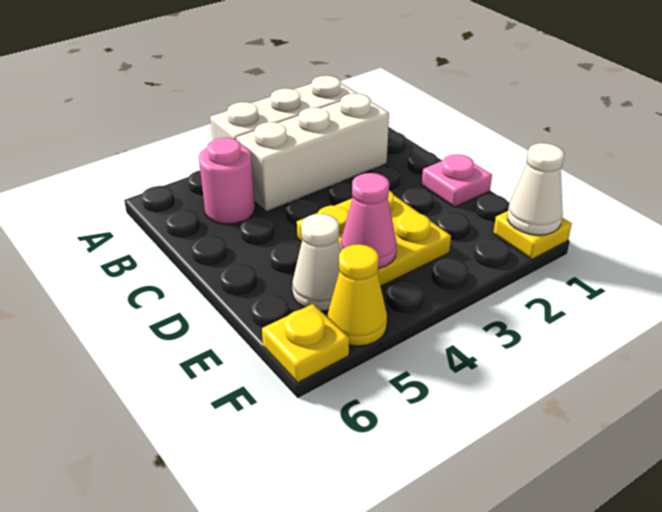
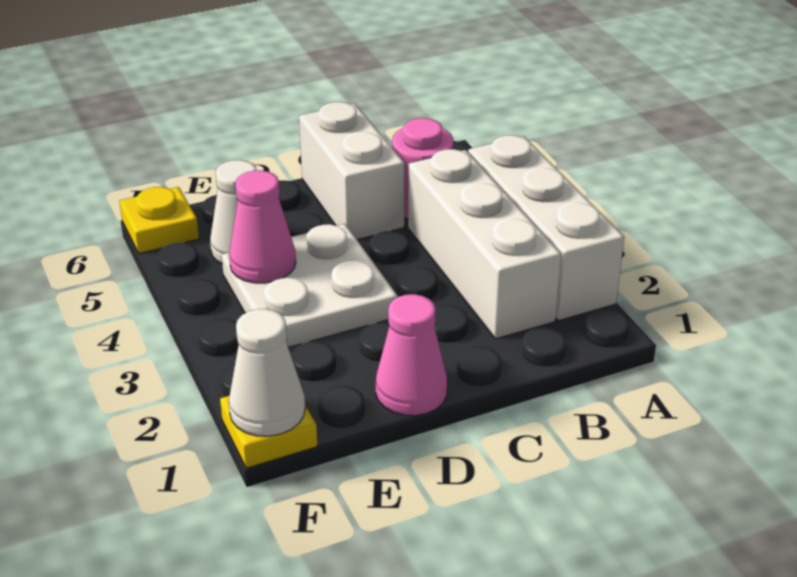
none -> white brick C5:C6 level 1
pink plate D1 level 1 -> pink cone D1 level 1
yellow plate D3:E4 level 1 -> white plate D3:E4 level 1
yellow cone F5 level 1 -> none

